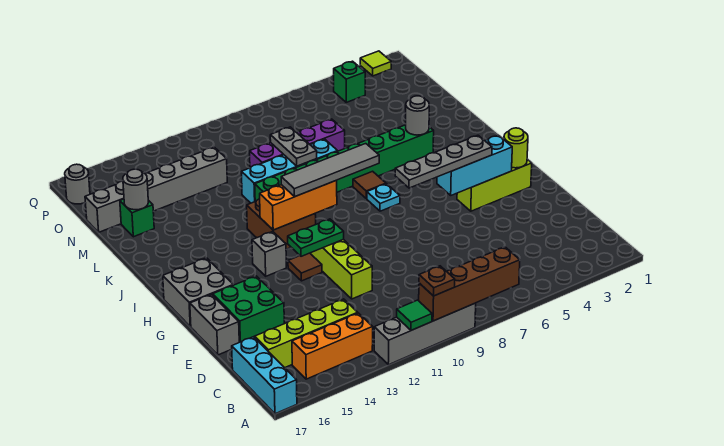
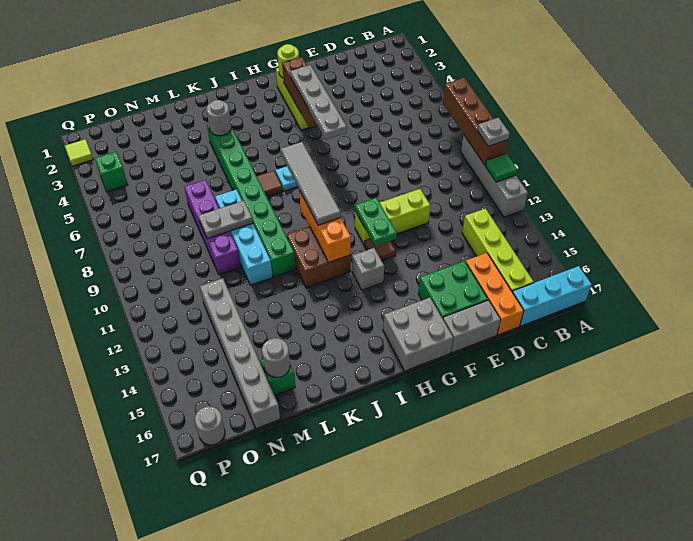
brown plate A10 level 3 -> grey plate A10 level 3
orange brick B13:B15 level 1 -> orange brick D15:D17 level 1
cyan brick G3:G5 level 2 -> brown brick G3:G5 level 2

